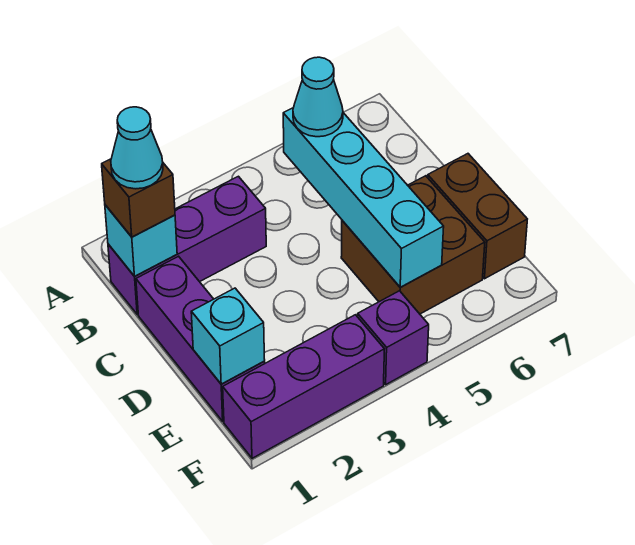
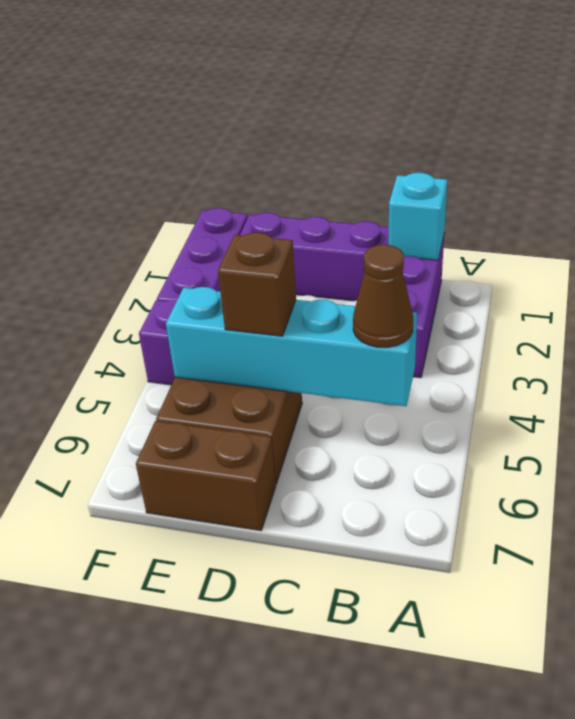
brown brick B1 level 3 -> brown brick D5 level 3
cyan cone B1 level 4 -> none
cyan cone B5 level 3 -> brown cone B5 level 3
cyan brick E1 level 2 -> none

